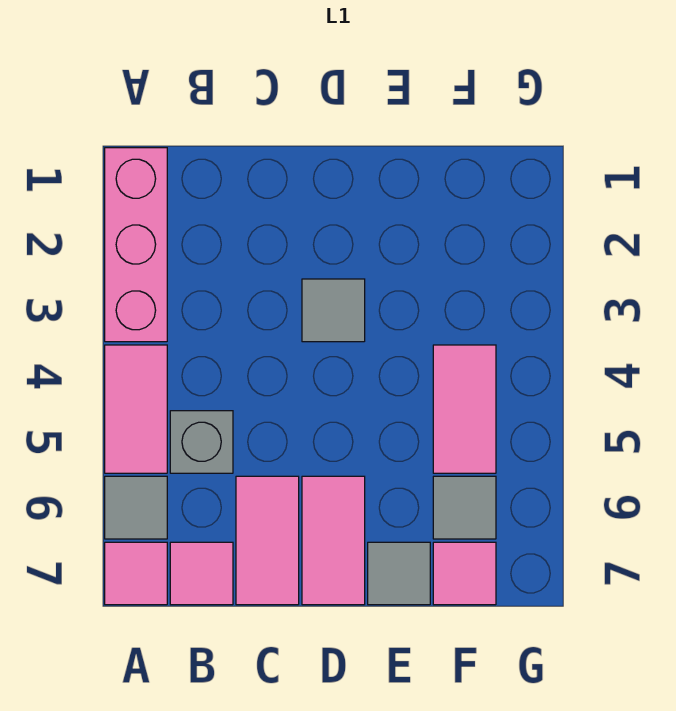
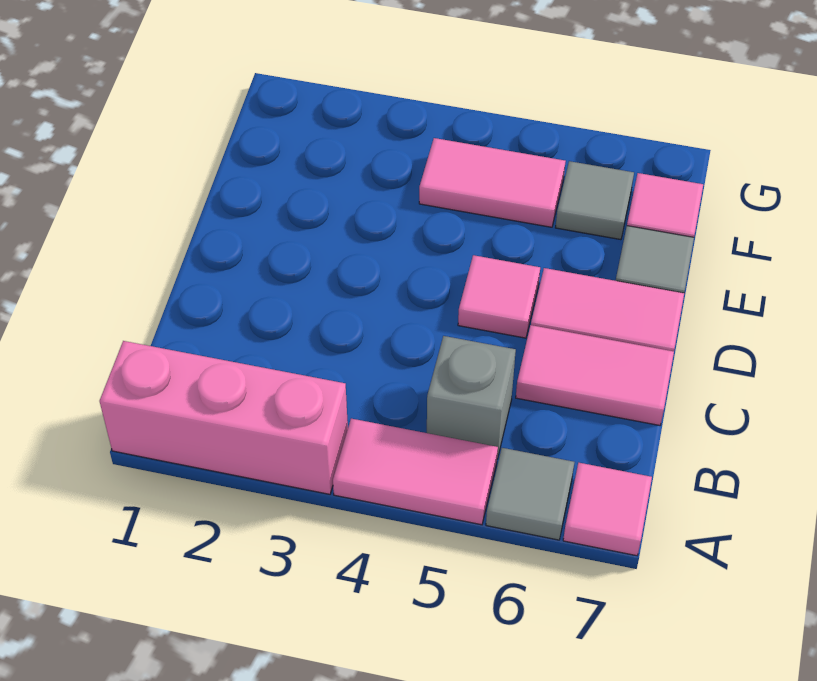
pink tile B7 level 1 -> pink tile D5 level 1
grey tile D3 level 1 -> none

